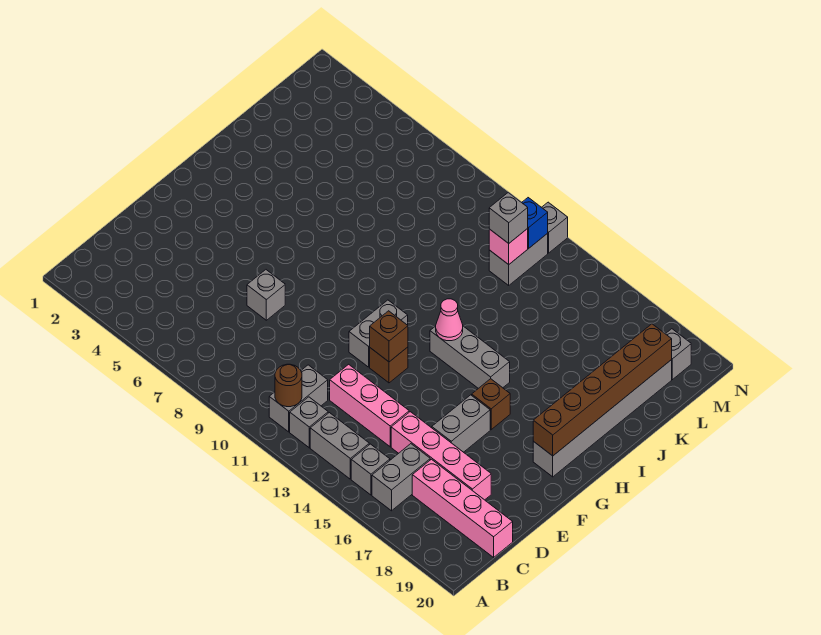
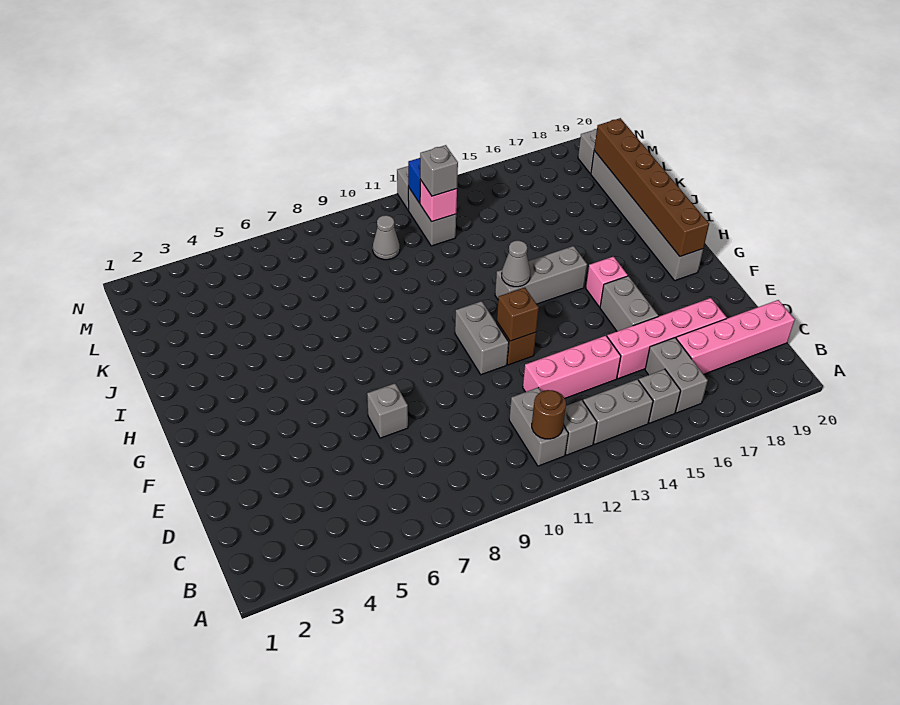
brown brick G16 level 1 -> pink brick G16 level 1
pink cone H13 level 2 -> grey cone H13 level 2
none -> grey cone L10 level 1

